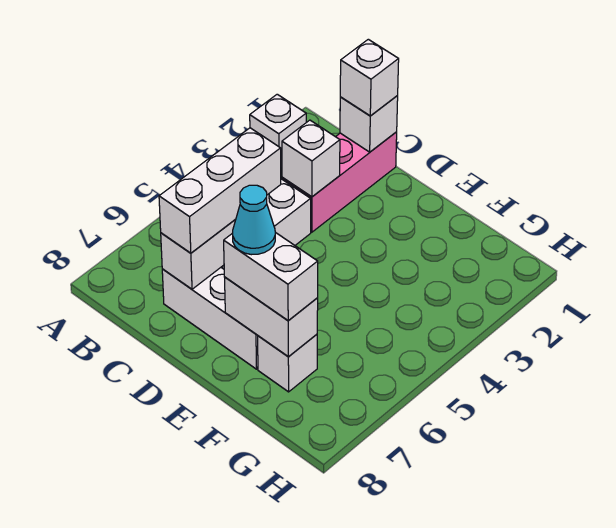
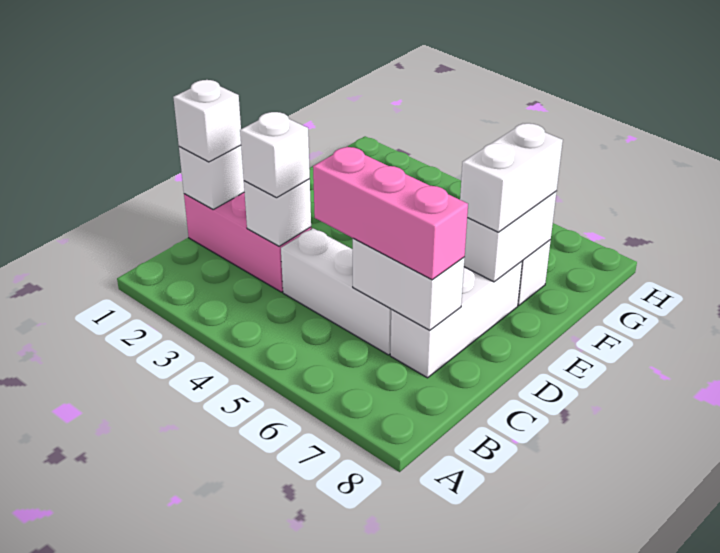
white brick A2 level 1 -> white brick C3 level 3
white brick C5:C7 level 3 -> pink brick C5:C7 level 3
cyan cone E7 level 4 -> none

